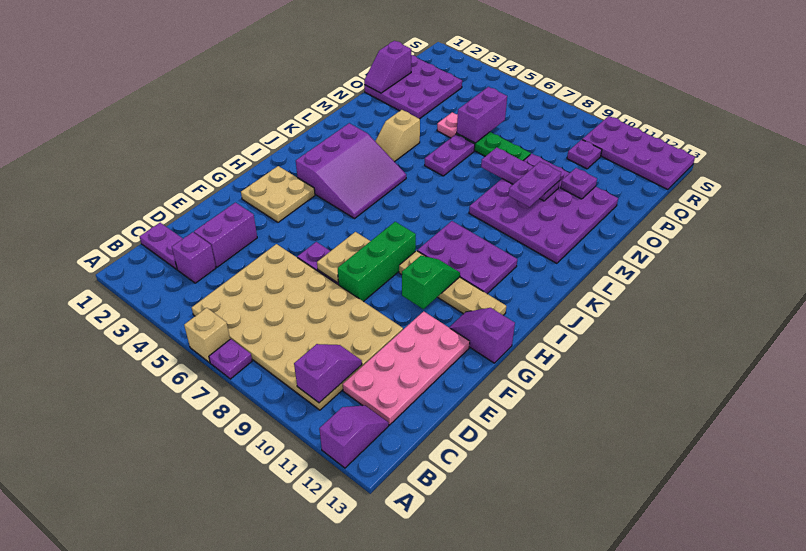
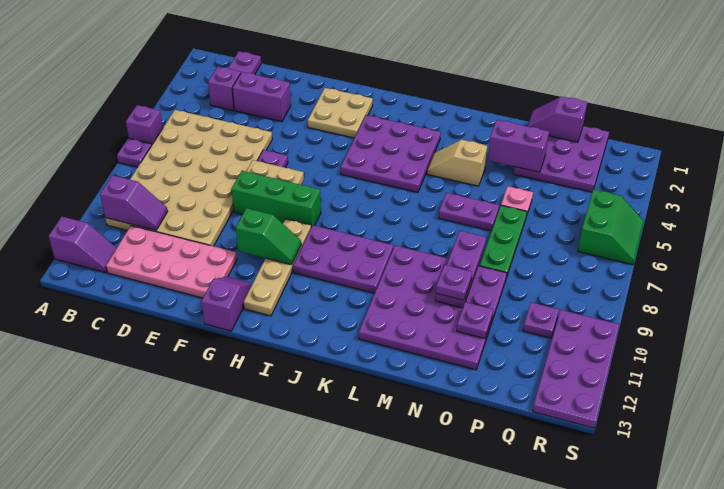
tan brick A6 level 1 -> purple brick A6 level 1
purple slope I3:K5 level 1 top 3 -> purple plate I3:K5 level 1
purple plate I9:J11 level 1 -> purple plate I9:K10 level 1
purple plate M10:N10 level 3 -> purple plate N10 level 3
purple brick O6:P6 level 2 -> purple brick N3:O3 level 2
none -> green slope R5:S6 level 1 top R

